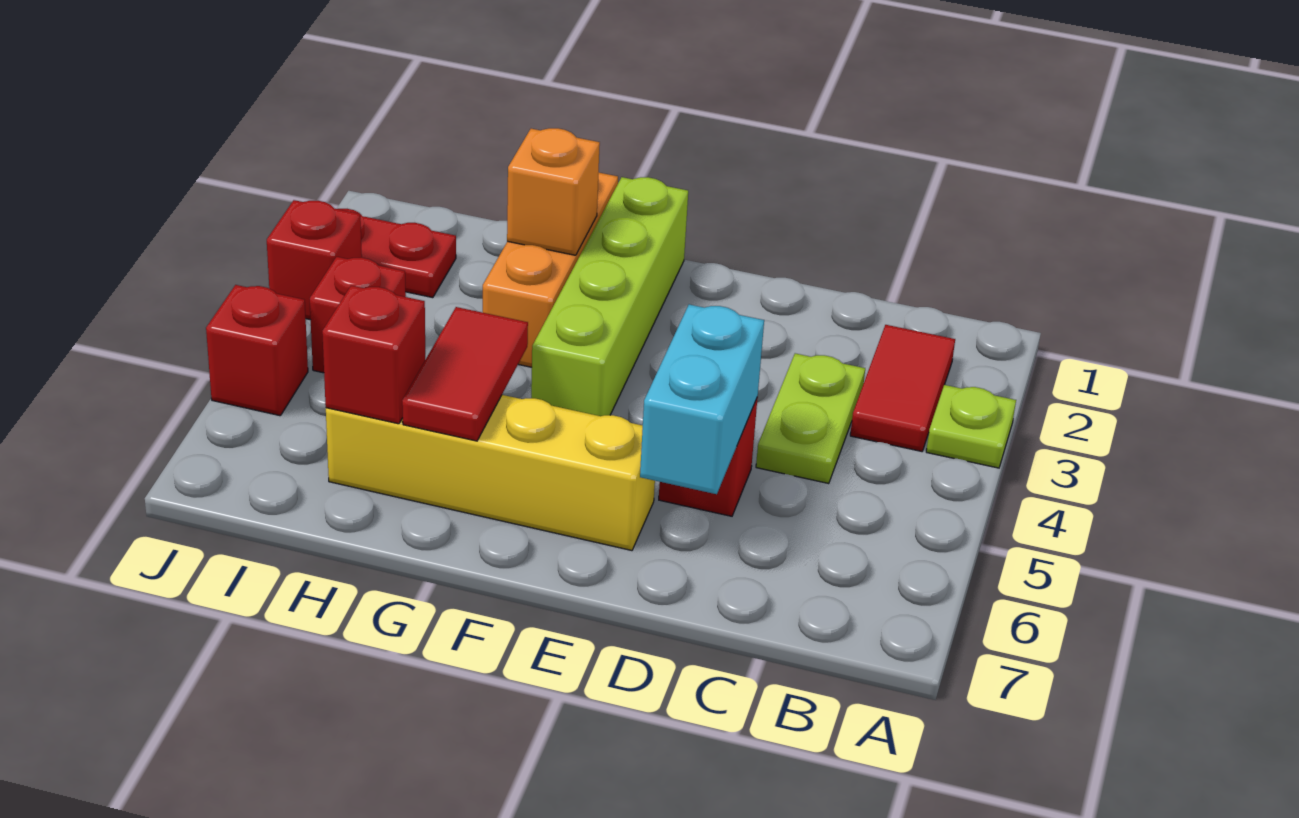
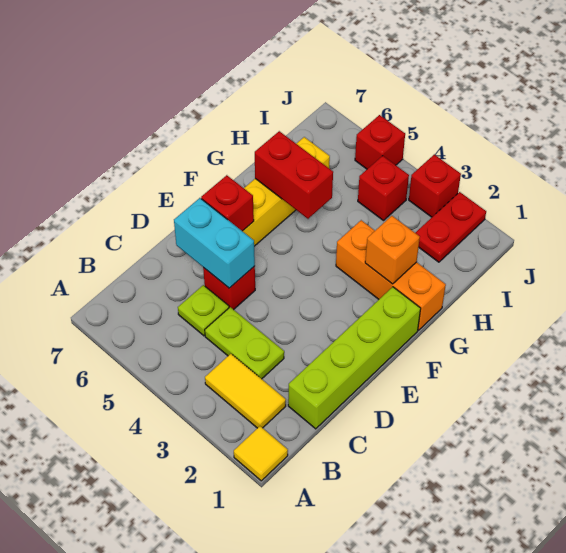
none -> yellow tile A1 level 1
lime plate A3 level 1 -> lime plate C5 level 1
red tile B2:B3 level 1 -> yellow tile B2:B3 level 1
lime brick F1:F4 level 1 -> lime brick C1:F1 level 1
red tile G5:G6 level 2 -> red brick G5:G6 level 2
red brick H6 level 2 -> red brick E6 level 2

